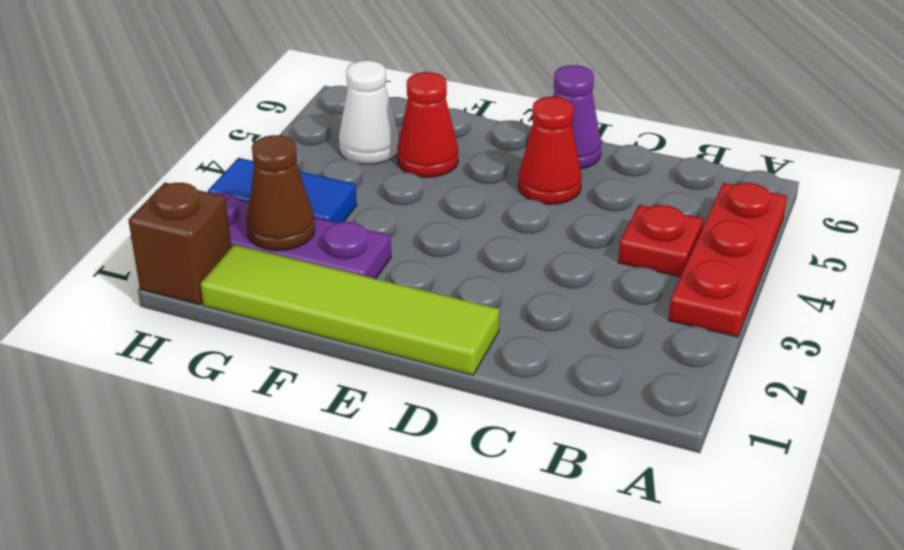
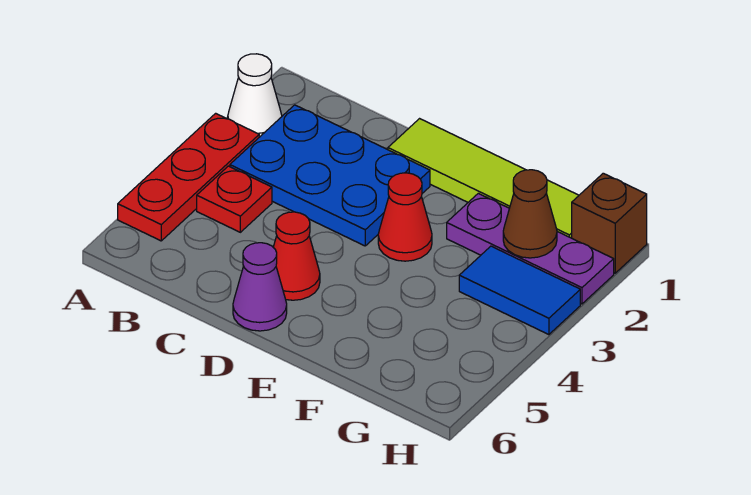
none -> blue plate B2:D3 level 1
red cone F5 level 1 -> red cone E3 level 1
white cone G5 level 1 -> white cone A2 level 1

